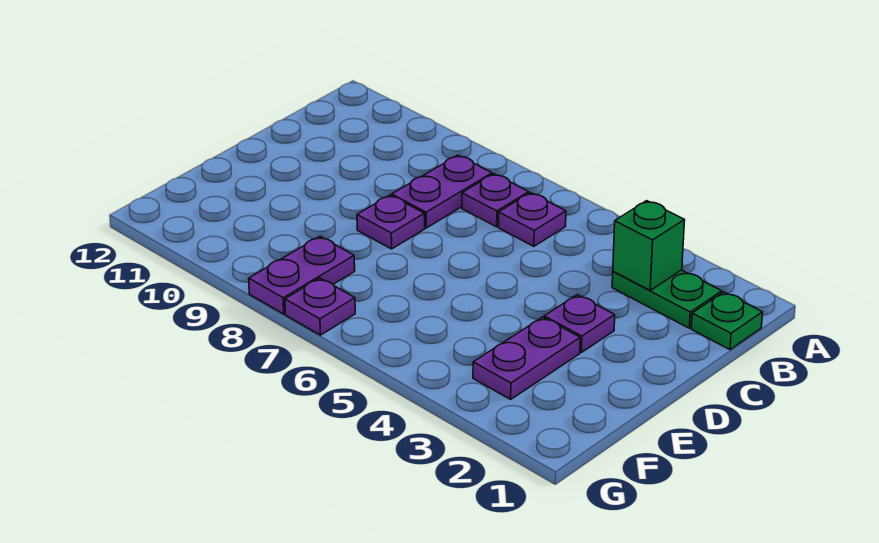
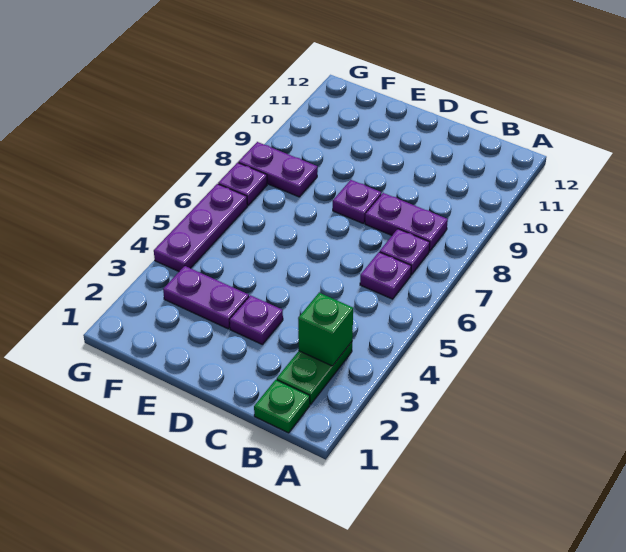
none -> purple plate G4:G6 level 1

